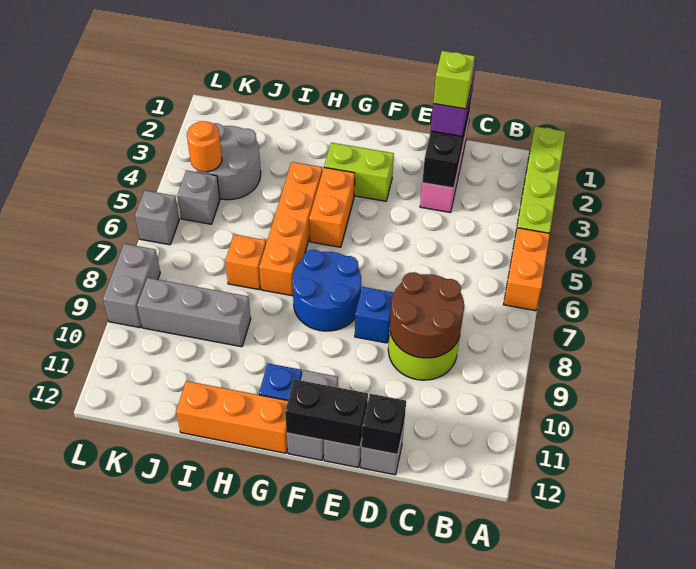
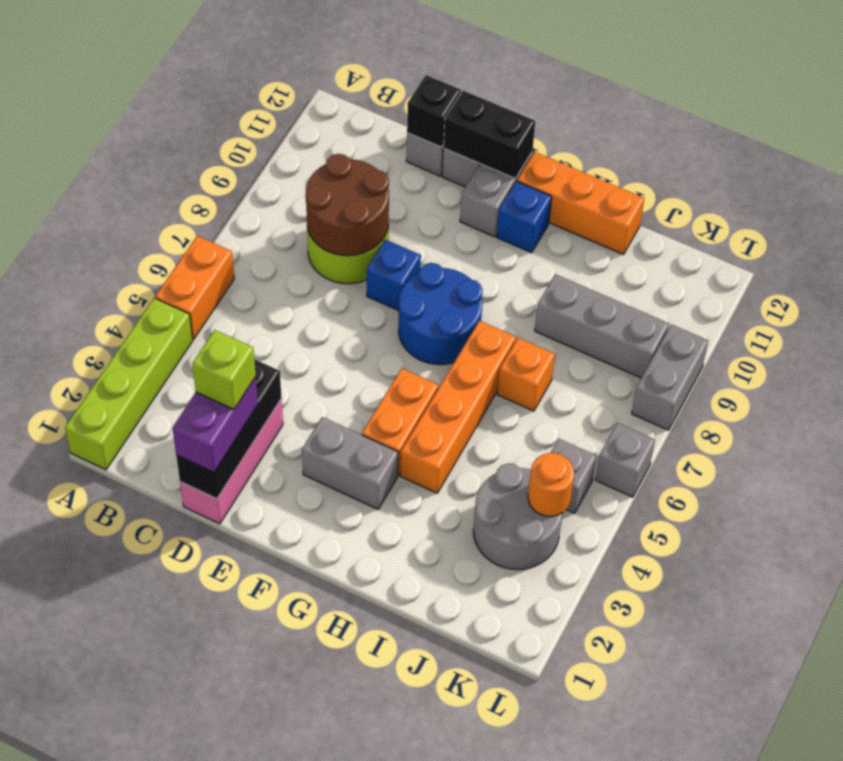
lime brick F3:G3 level 1 -> grey brick F3:G3 level 1

